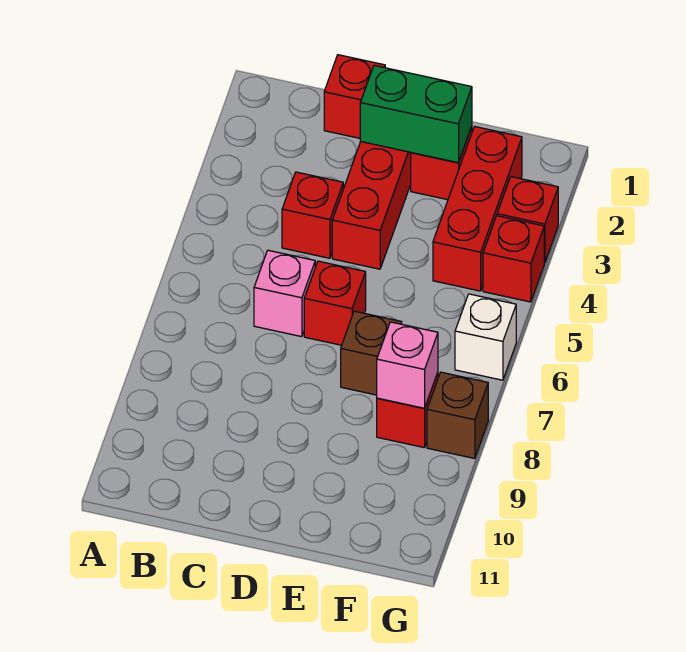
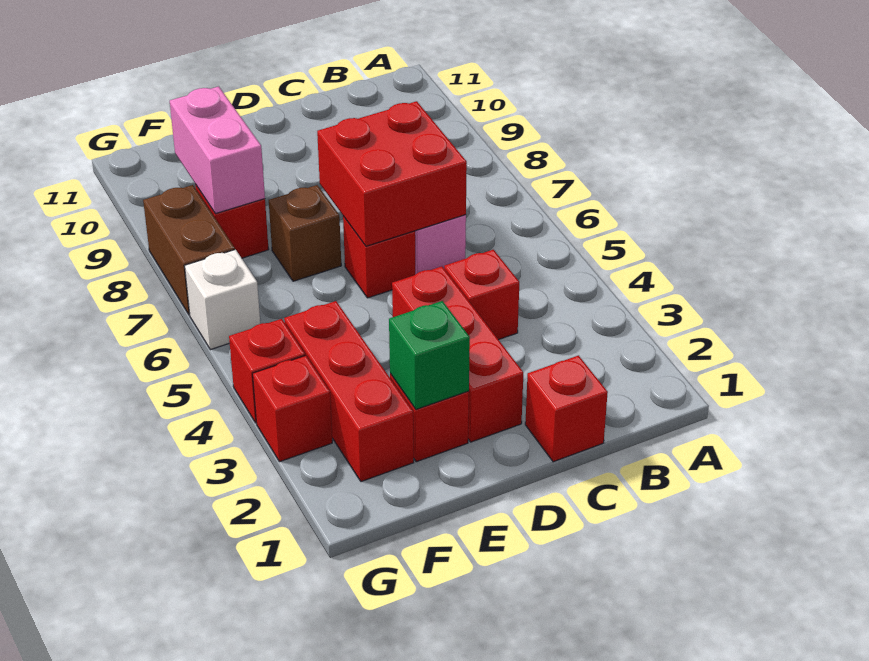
none -> red brick C6:D7 level 2
green brick D2:E2 level 2 -> green brick E2 level 2
pink brick F8 level 2 -> pink brick F8:F9 level 2
brown brick G8 level 1 -> brown brick G7:G8 level 1

